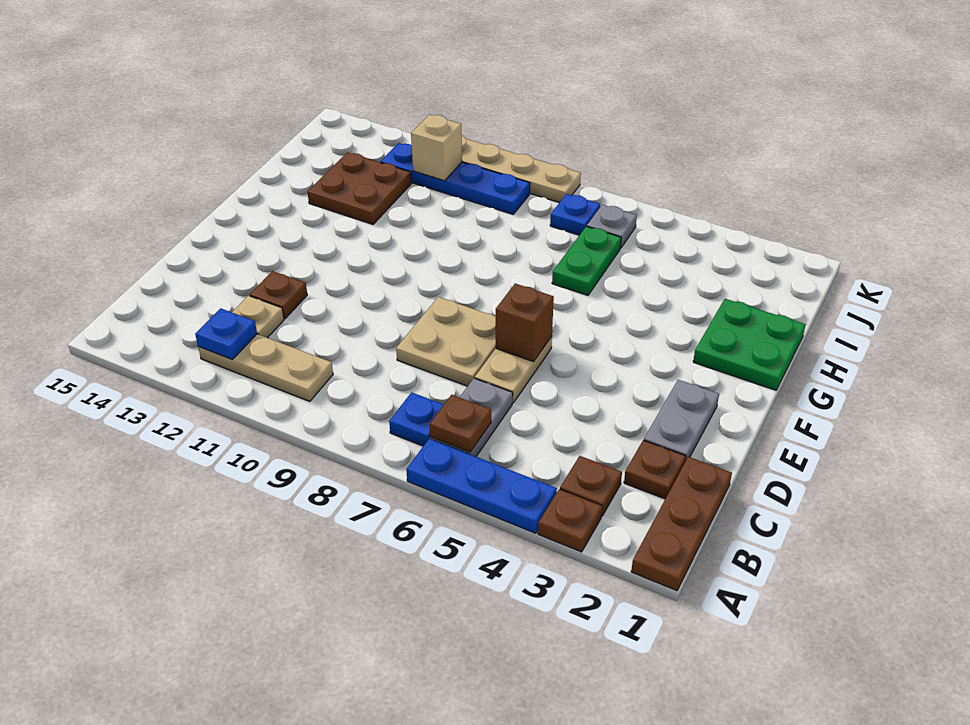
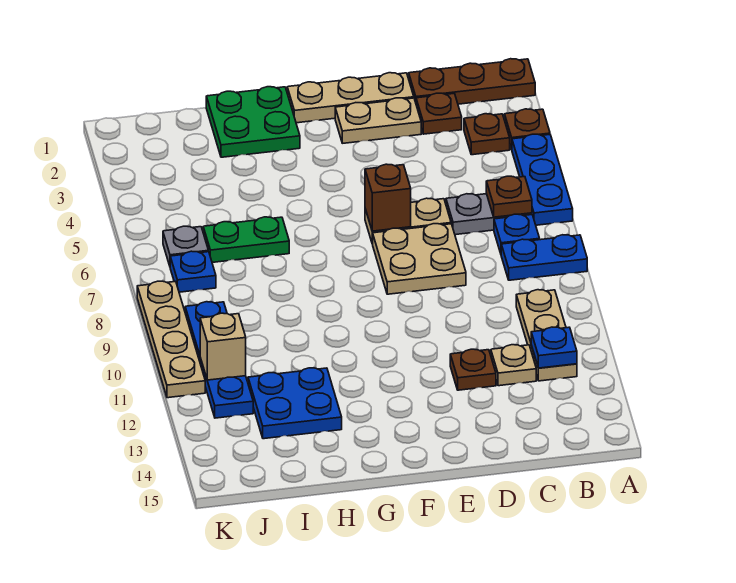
none -> blue plate A8:B8 level 1
none -> tan plate D1:F1 level 1
grey plate D2:E2 level 1 -> tan plate D2:E2 level 1
brown plate H12:I13 level 1 -> blue plate H12:I13 level 1

